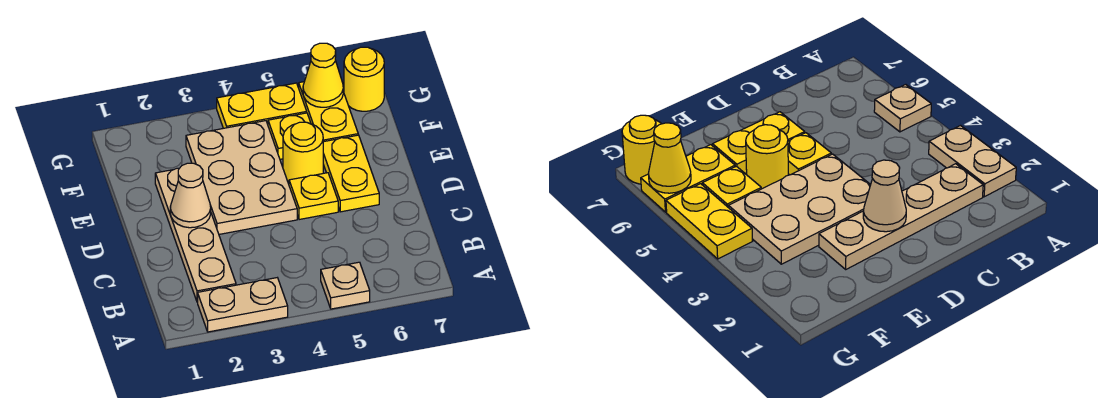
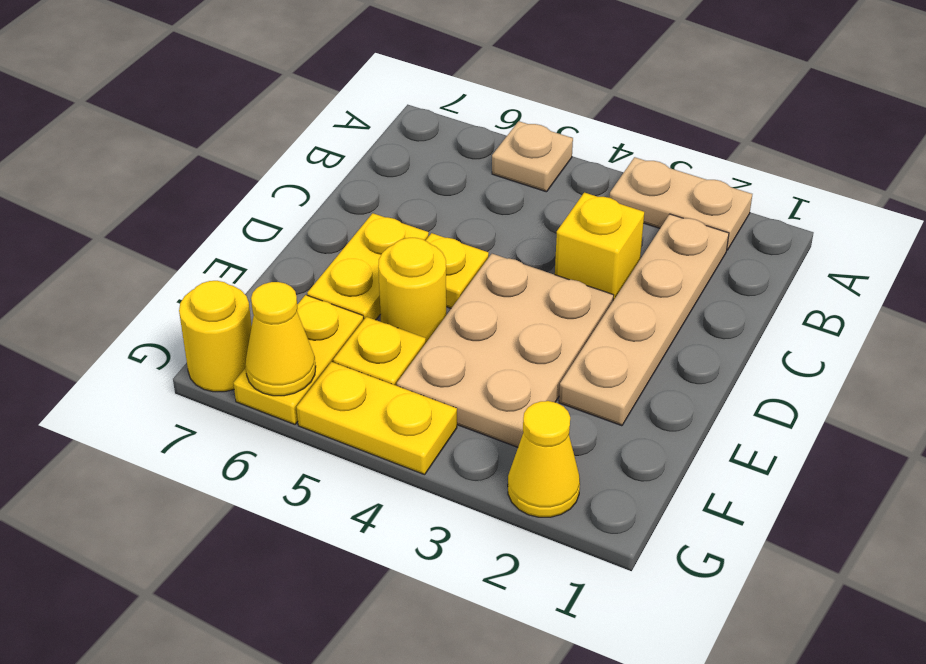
none -> yellow brick C3 level 1
tan cone D2 level 2 -> none
none -> yellow cone G2 level 1

